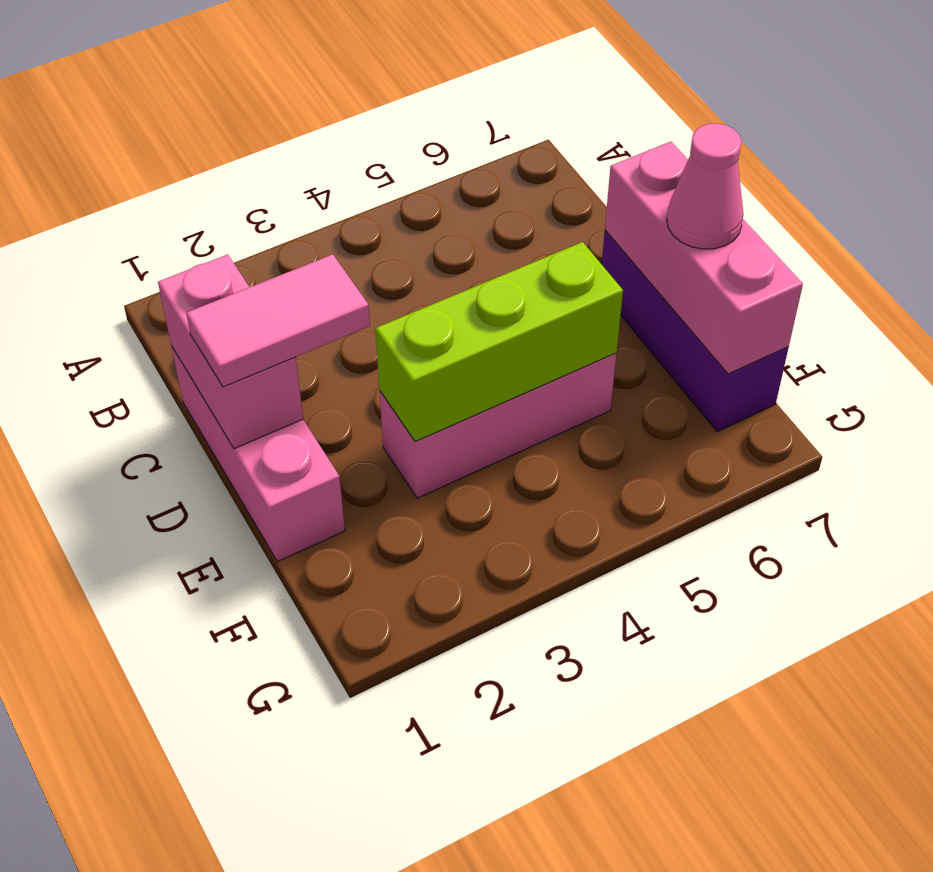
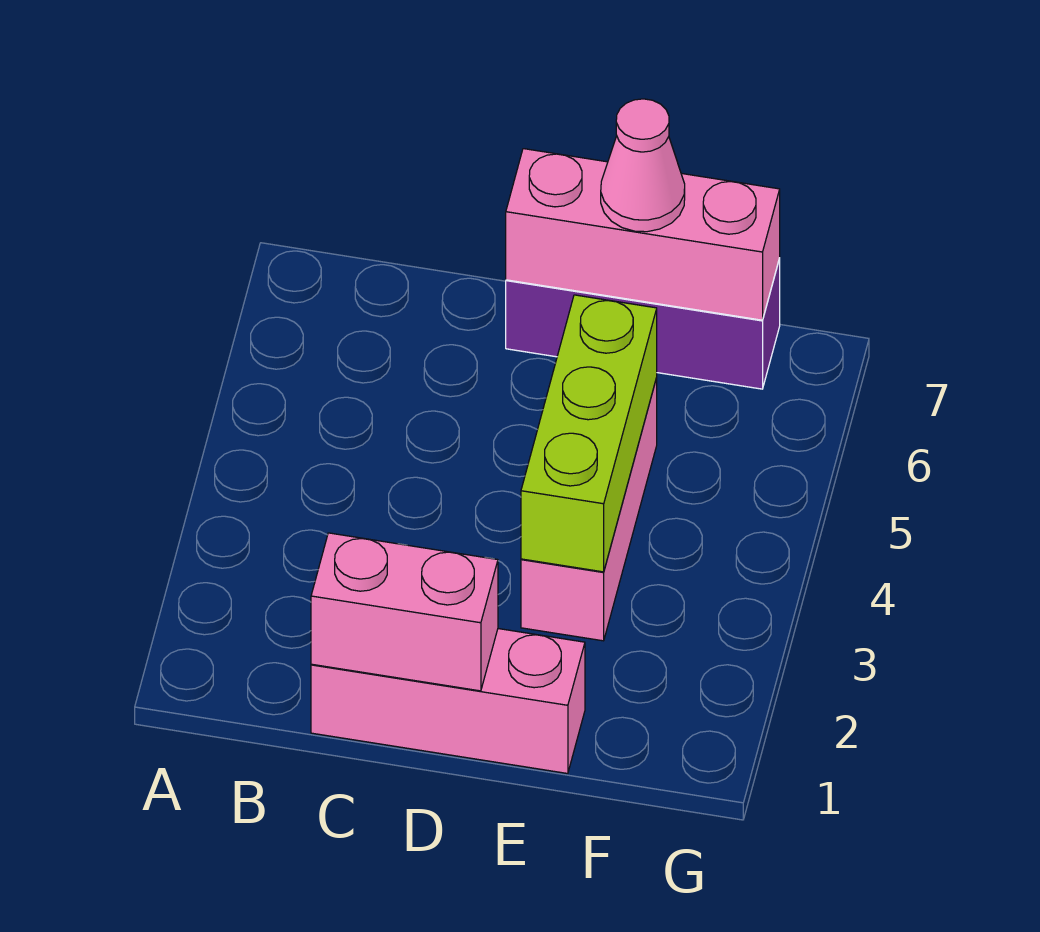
pink tile D1:D2 level 3 -> none

